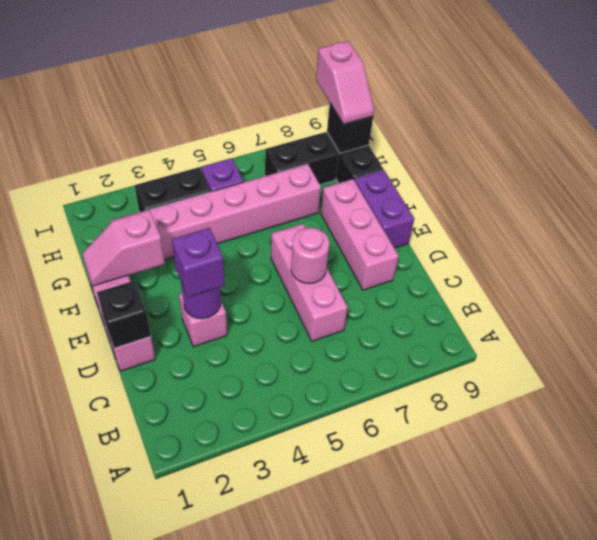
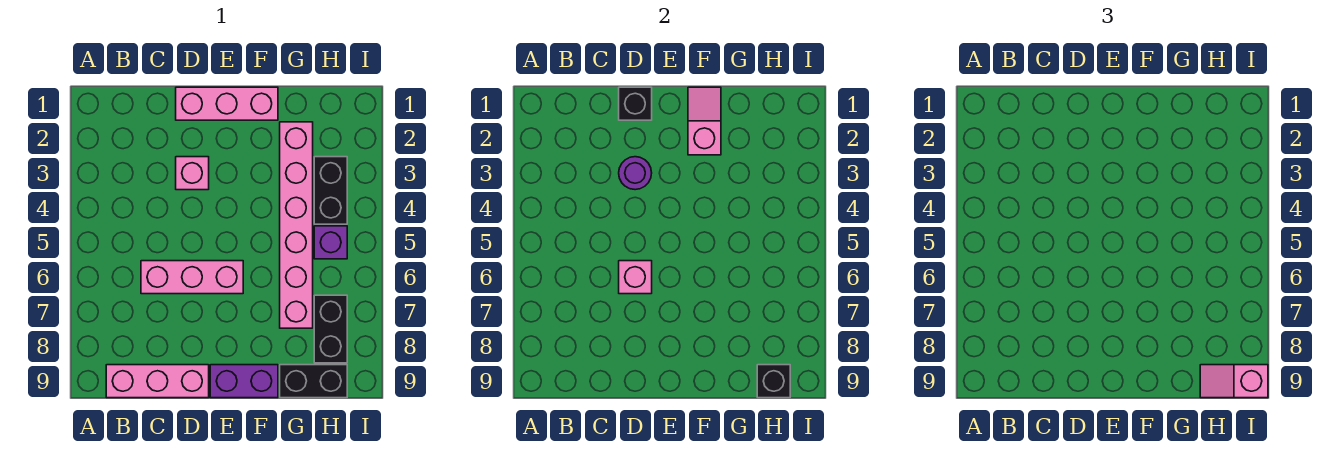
purple brick D3 level 3 -> none
pink round brick D6 level 2 -> pink brick D6 level 2
pink brick D8:F8 level 1 -> pink brick B9:D9 level 1

